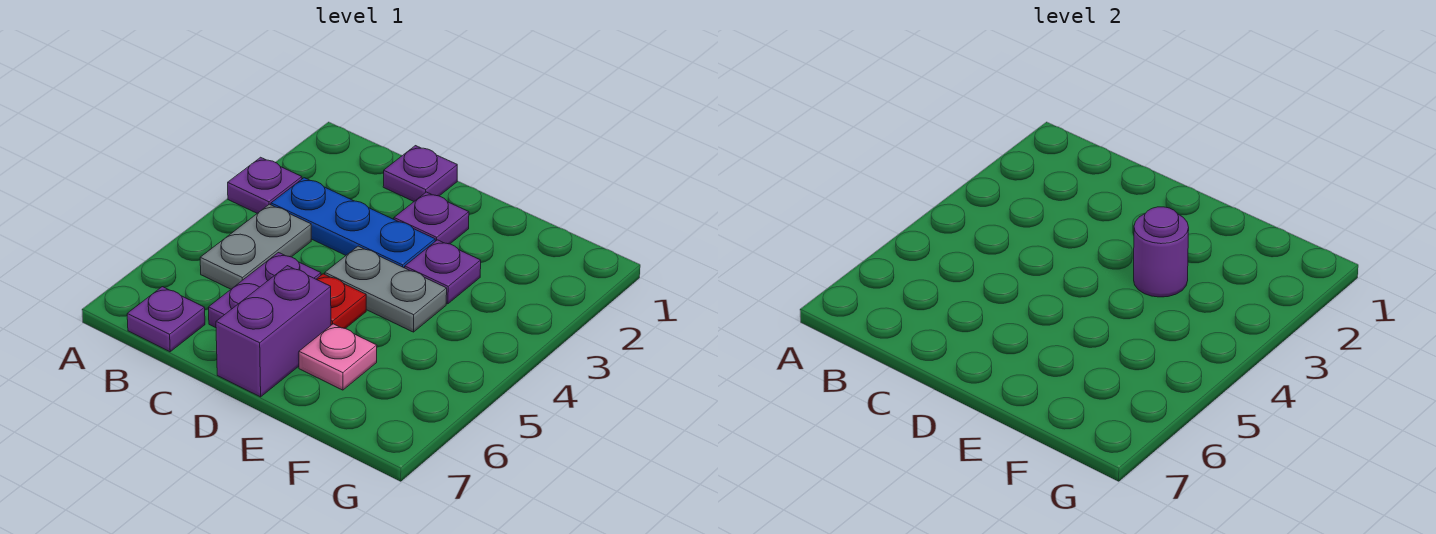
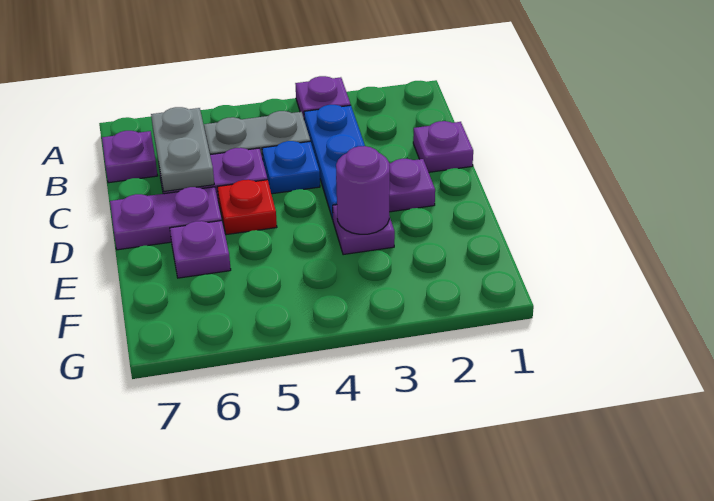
none -> blue plate C4 level 1
grey plate D4:E4 level 1 -> grey plate B6:C6 level 2
purple brick D6:D7 level 1 -> purple plate D6:D7 level 1
pink plate E6 level 1 -> purple plate E6 level 1

